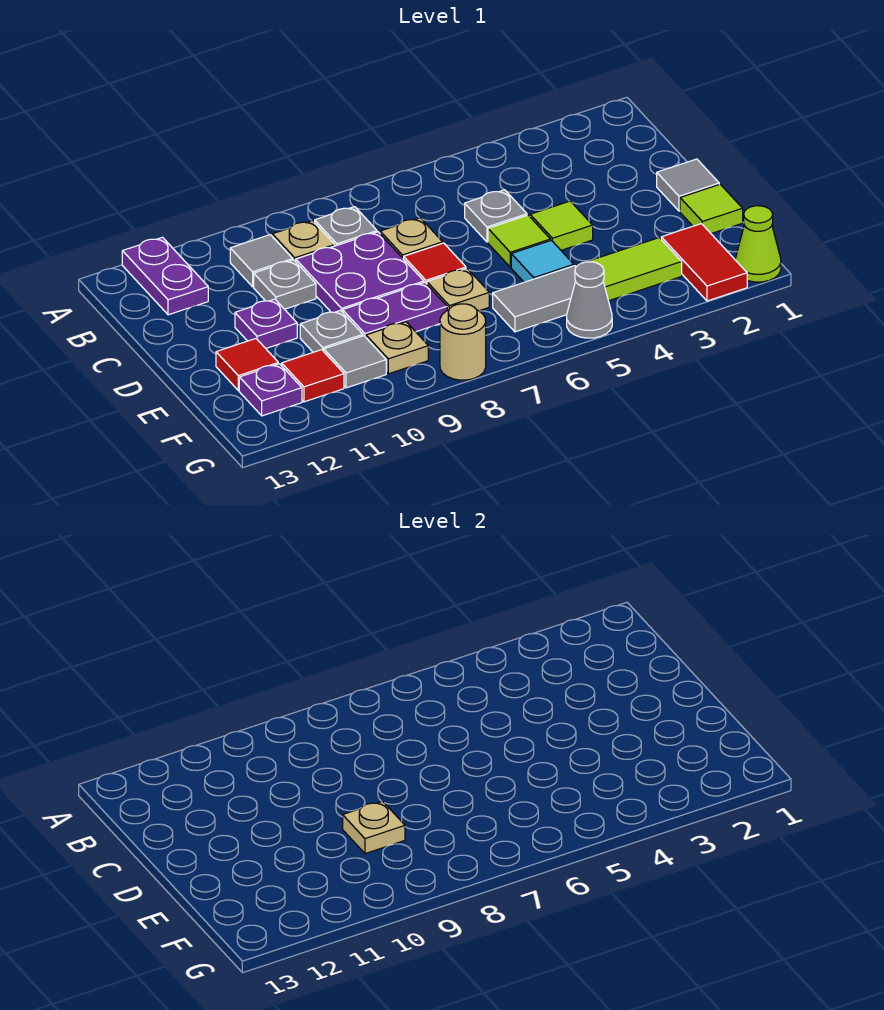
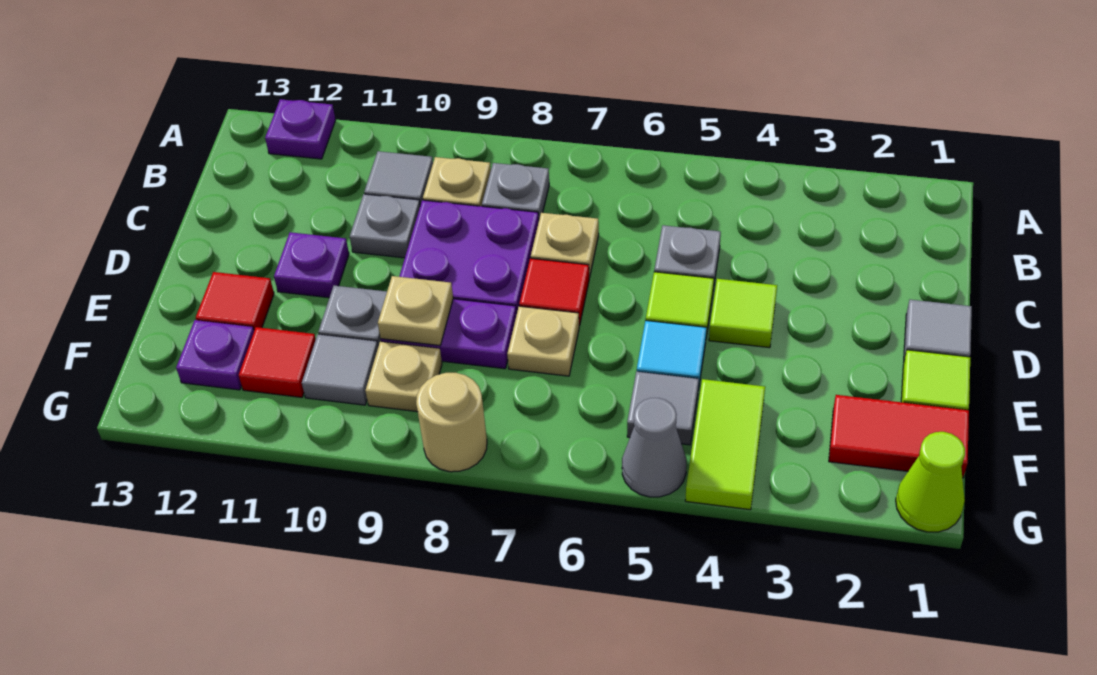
purple plate A12:B12 level 1 -> purple plate A12 level 1
red tile F2:G2 level 1 -> red tile F1:F2 level 1
lime tile F3:F4 level 1 -> lime tile F4:G4 level 1
grey tile F5:F6 level 1 -> grey tile F5 level 1

